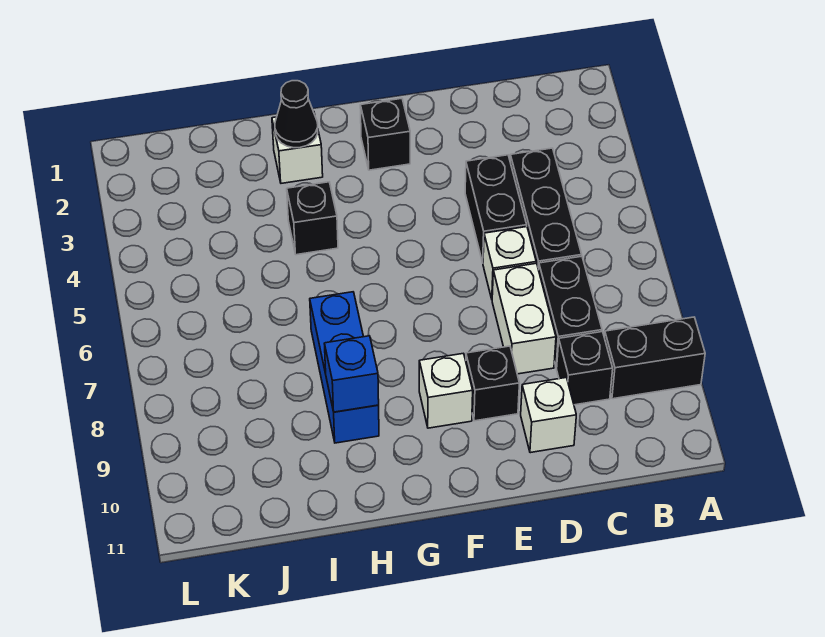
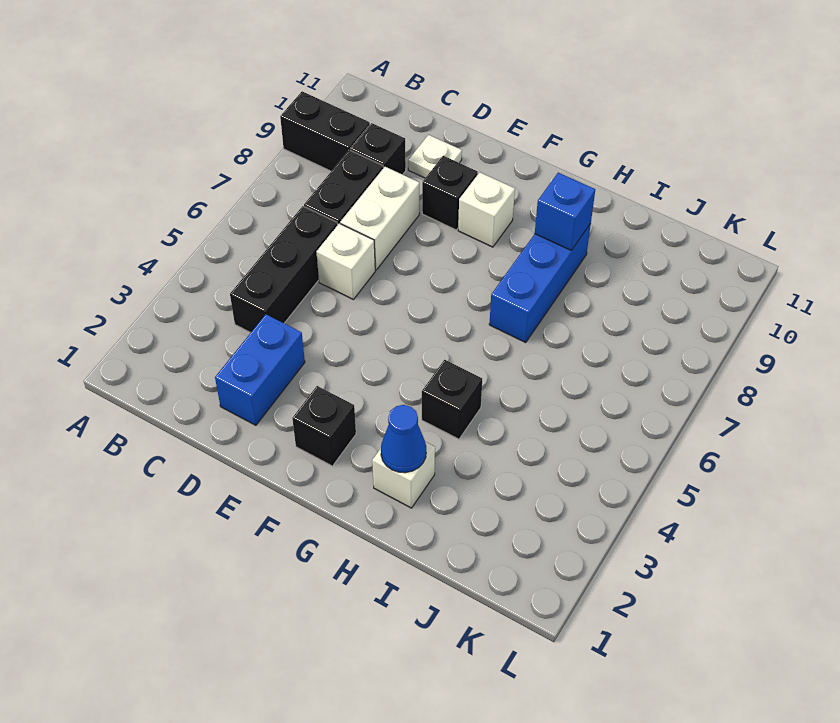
none -> blue brick D2:D3 level 1
black brick D4:D5 level 1 -> none
white brick D10 level 1 -> white plate D10 level 1
black cone H2 level 2 -> blue cone H2 level 2

